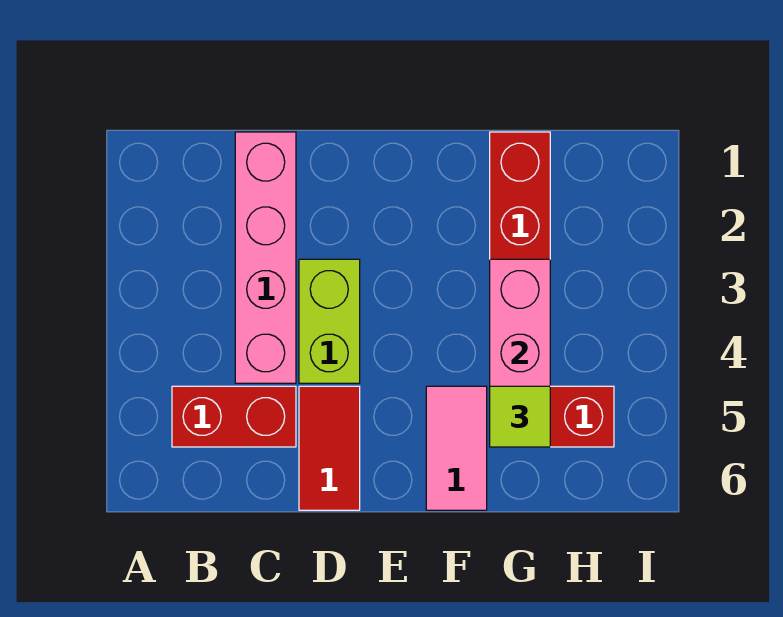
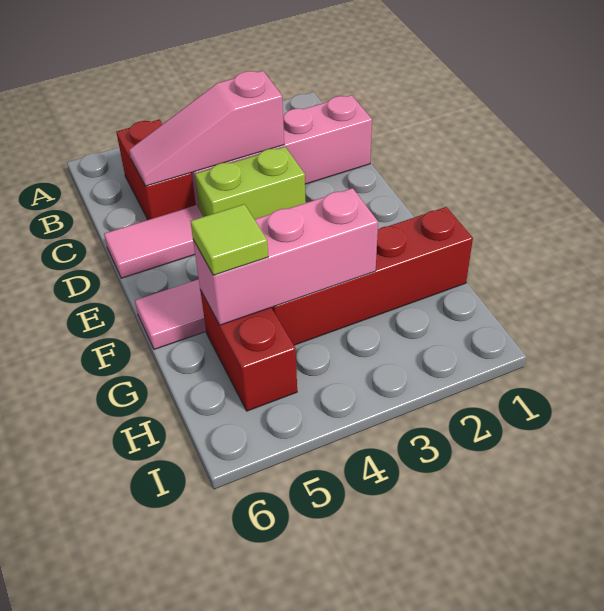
none -> pink slope C3:C5 level 2 top 3
red tile D5:D6 level 1 -> pink tile D5:D6 level 1

